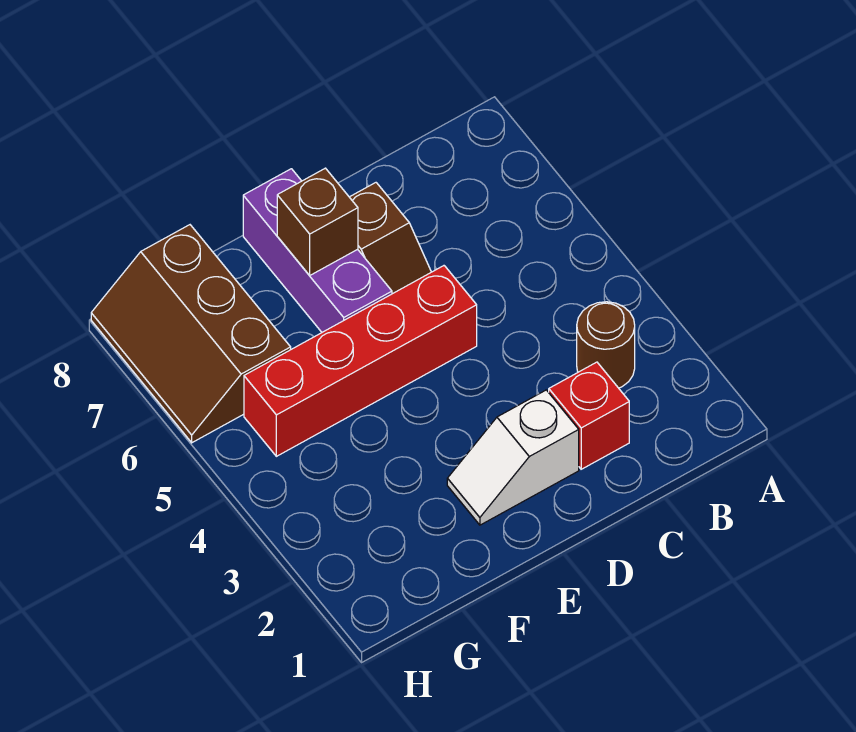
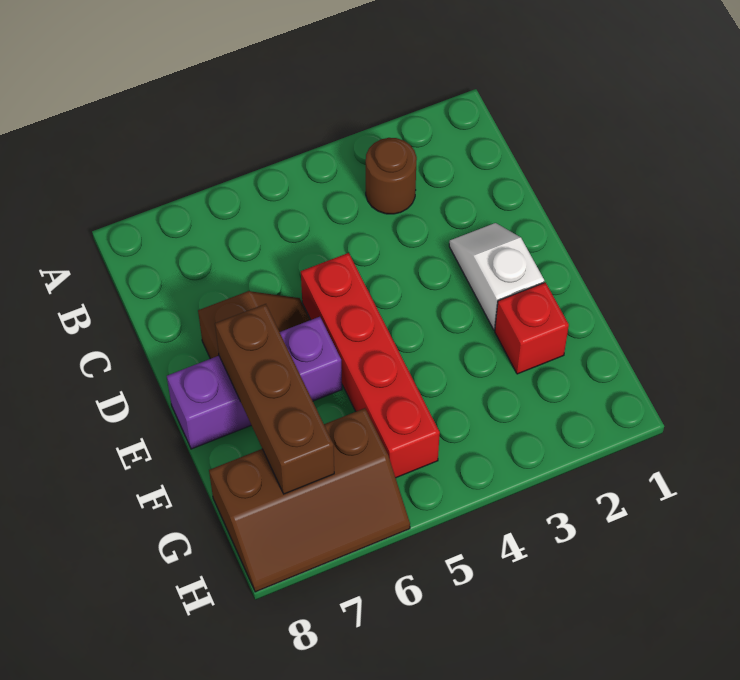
red brick C2 level 1 -> red brick F2 level 1
white slope D2:E2 level 1 top D -> white slope D2:E2 level 1 top E
brown brick E7 level 2 -> brown brick E7:G7 level 2

